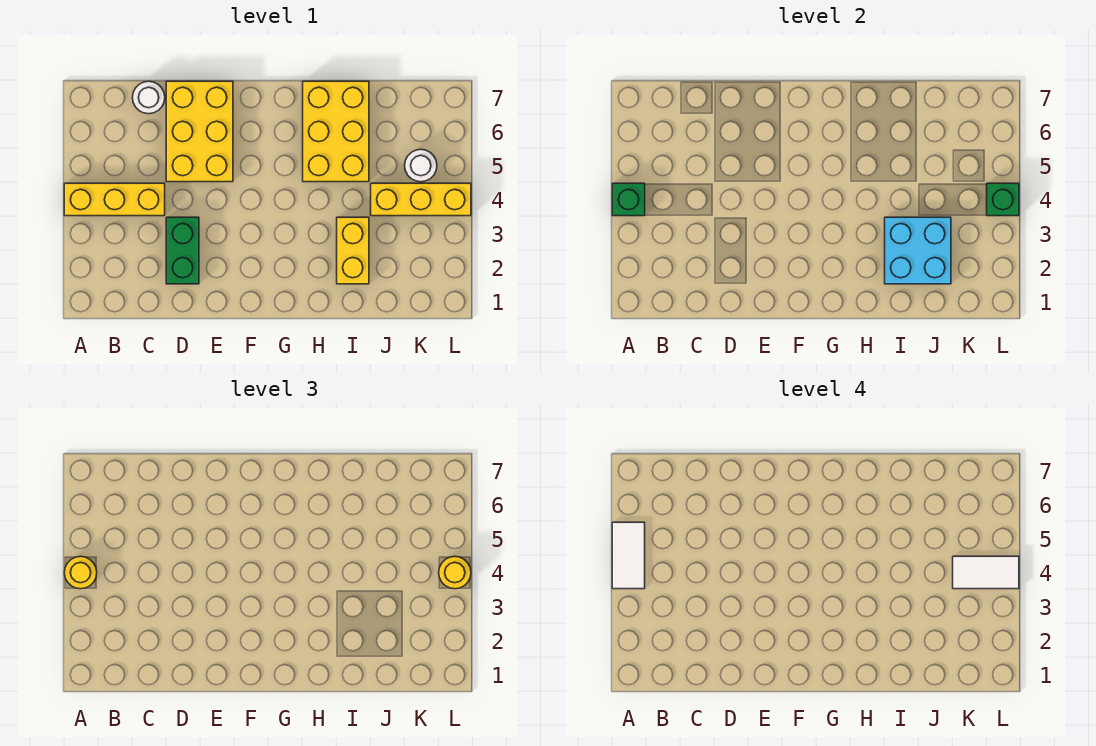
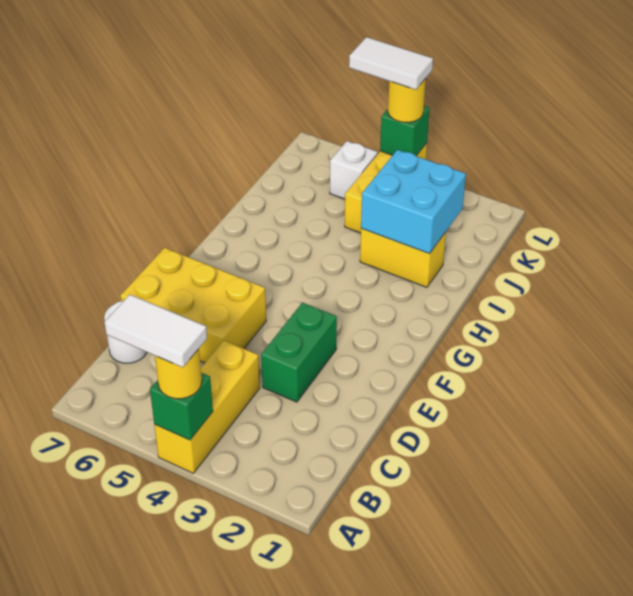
green brick D2:D3 level 1 -> green brick D3:E3 level 1
yellow brick H5:I7 level 1 -> none
white tile K4:L4 level 4 -> white tile L4:L5 level 4
white round brick K5 level 1 -> white brick K5 level 1

